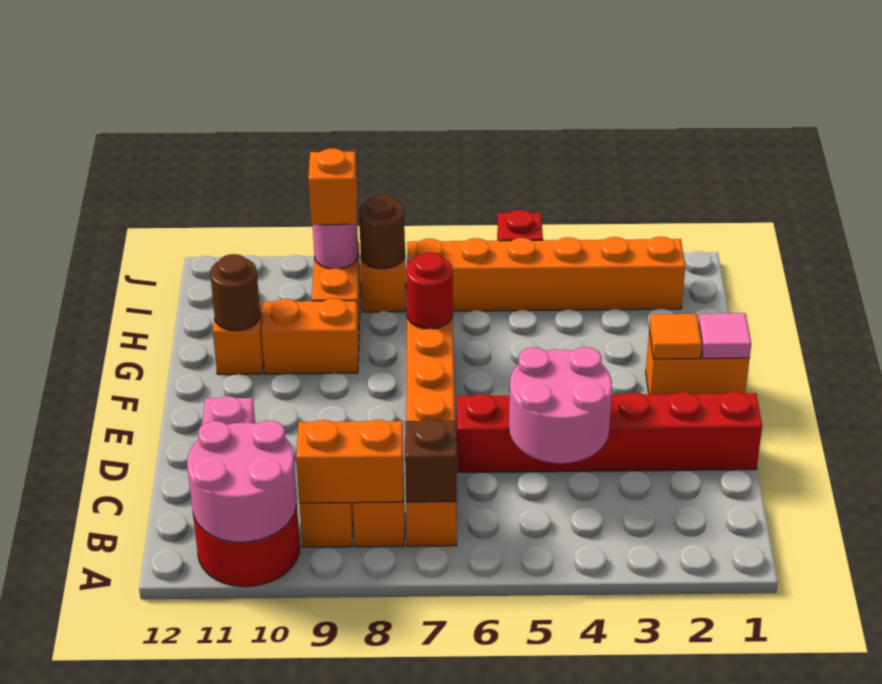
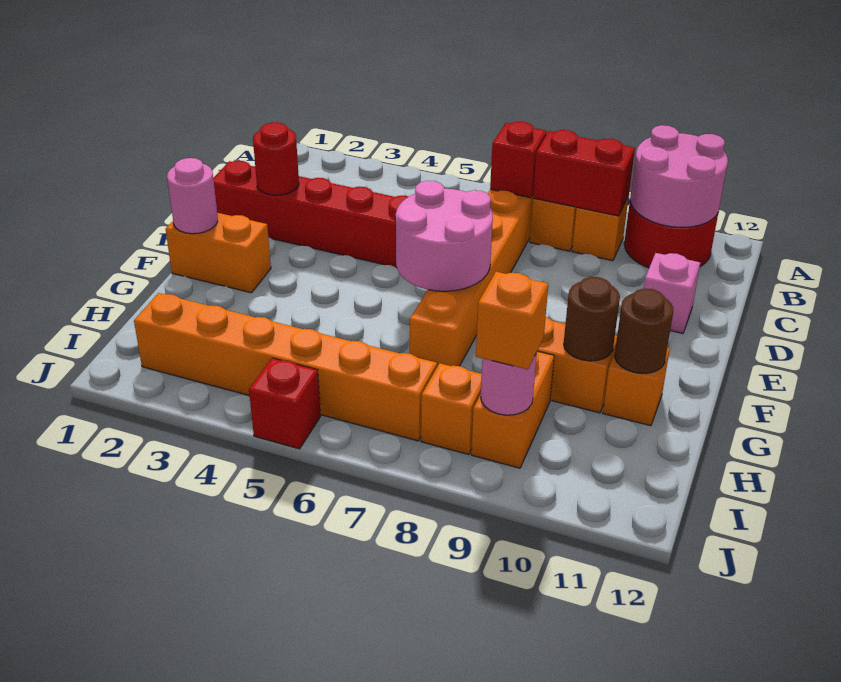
brown brick B7 level 2 -> red brick B7 level 2
orange brick B8:B9 level 2 -> red brick B8:B9 level 2
pink round brick C4:D5 level 2 -> pink round brick E6:F7 level 2
pink tile F1 level 2 -> pink round brick F1 level 2
orange tile F2 level 2 -> none
red round brick G7 level 2 -> red round brick D2 level 2
brown round brick I8 level 2 -> brown round brick G10 level 2

